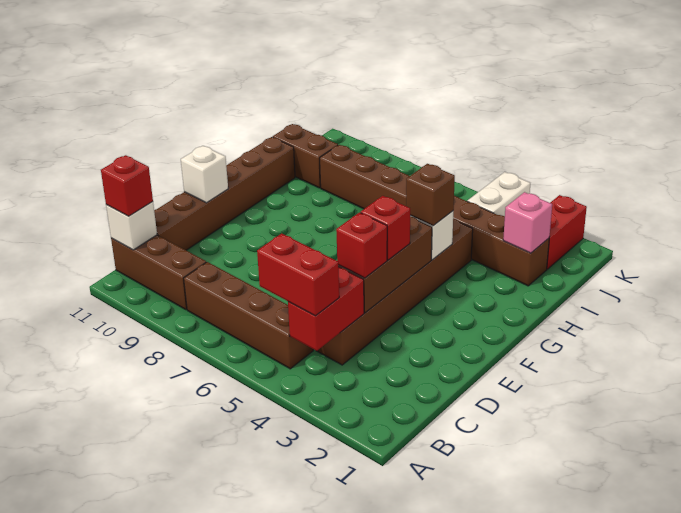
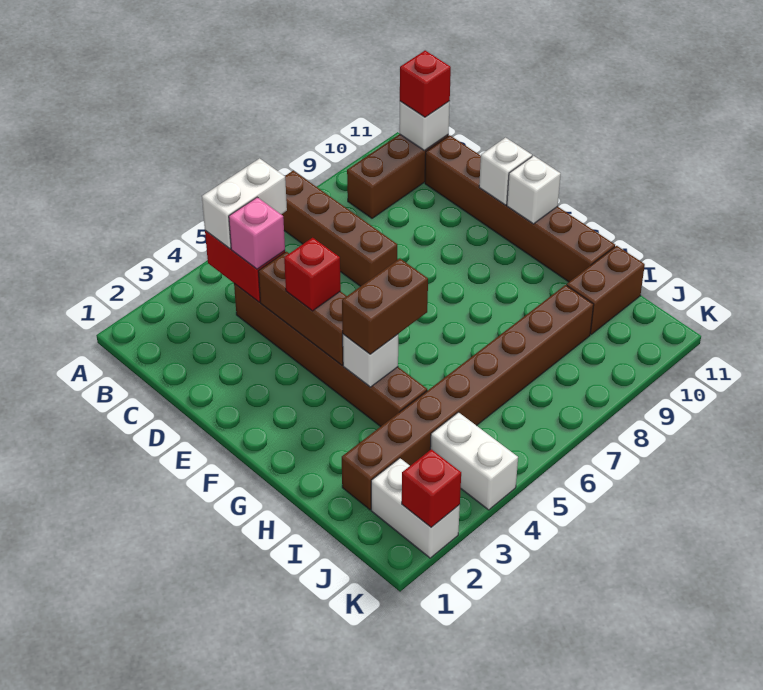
red brick B4:B5 level 3 -> white brick B4:B5 level 3
brown brick B5:B8 level 1 -> brown brick A7:D7 level 1
red brick D4 level 3 -> red brick K2 level 2
none -> white brick F11 level 2
brown brick G4 level 3 -> brown brick G4:G5 level 3
pink brick I2 level 2 -> pink brick C4 level 3
red brick J2:K2 level 1 -> white brick J2:K2 level 1

